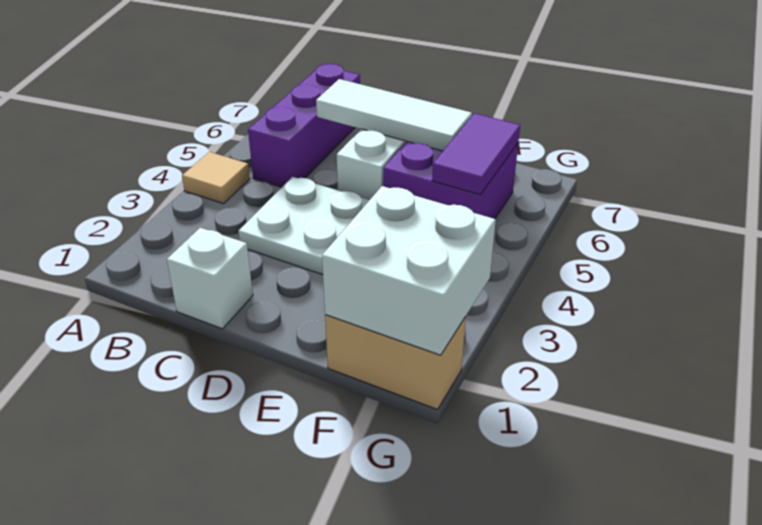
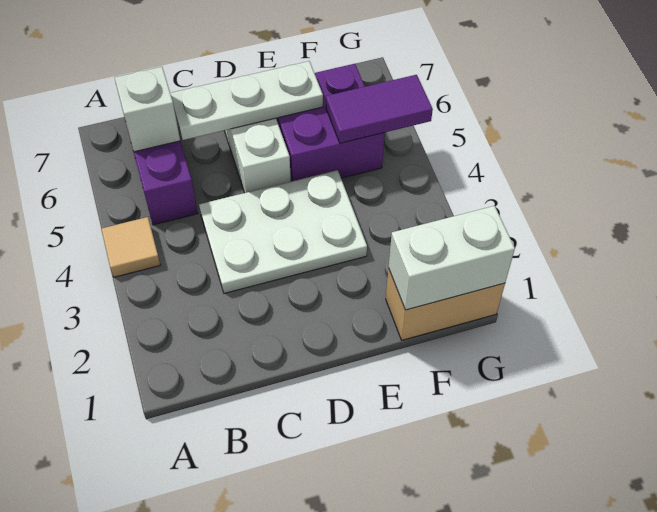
white brick C1 level 1 -> white brick B6 level 2
white tile C6:E6 level 2 -> white plate C6:E6 level 2
white brick F1:G2 level 2 -> white brick F1:G1 level 2
purple tile F5:F6 level 2 -> purple tile F5:G5 level 2

